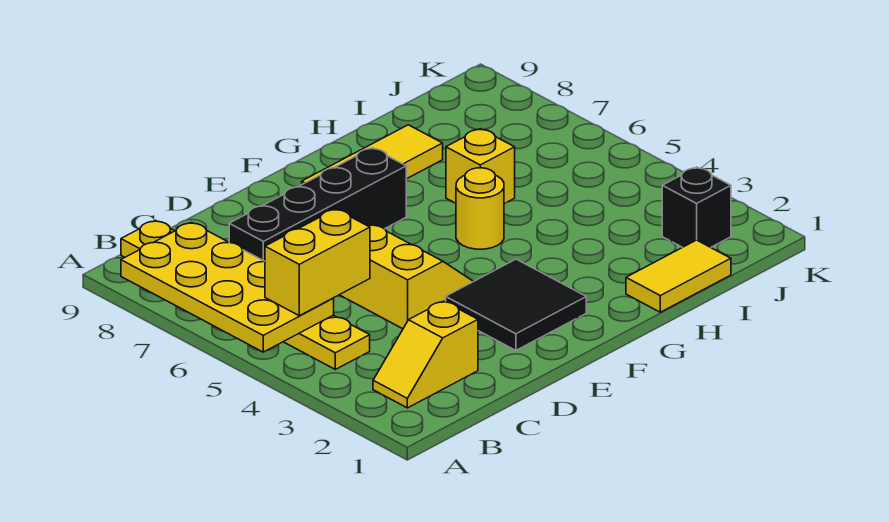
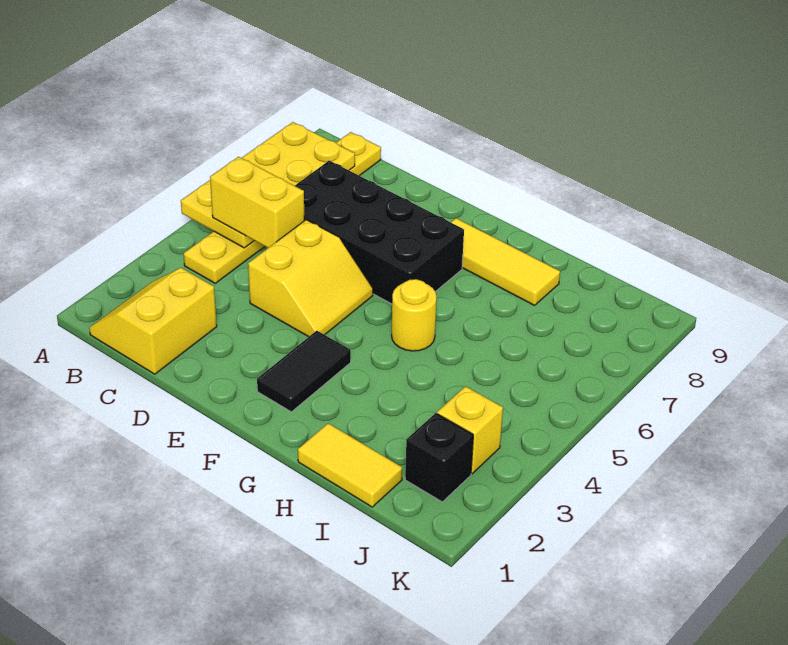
yellow slope B2:C2 level 1 top C -> yellow slope B1:C2 level 1 top C
black brick C7:F7 level 1 -> black brick C6:F7 level 1
black tile E2:F3 level 1 -> black tile F2:F3 level 1
yellow brick H6 level 1 -> yellow brick J3 level 1

